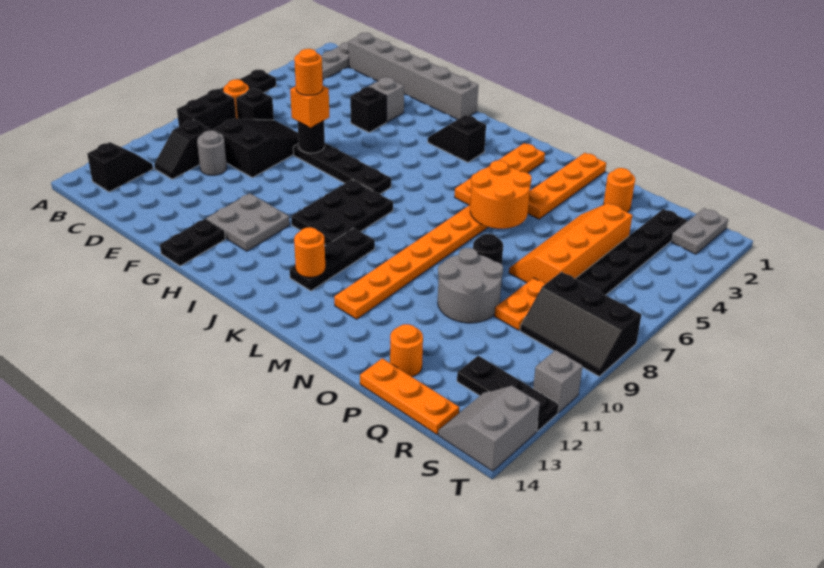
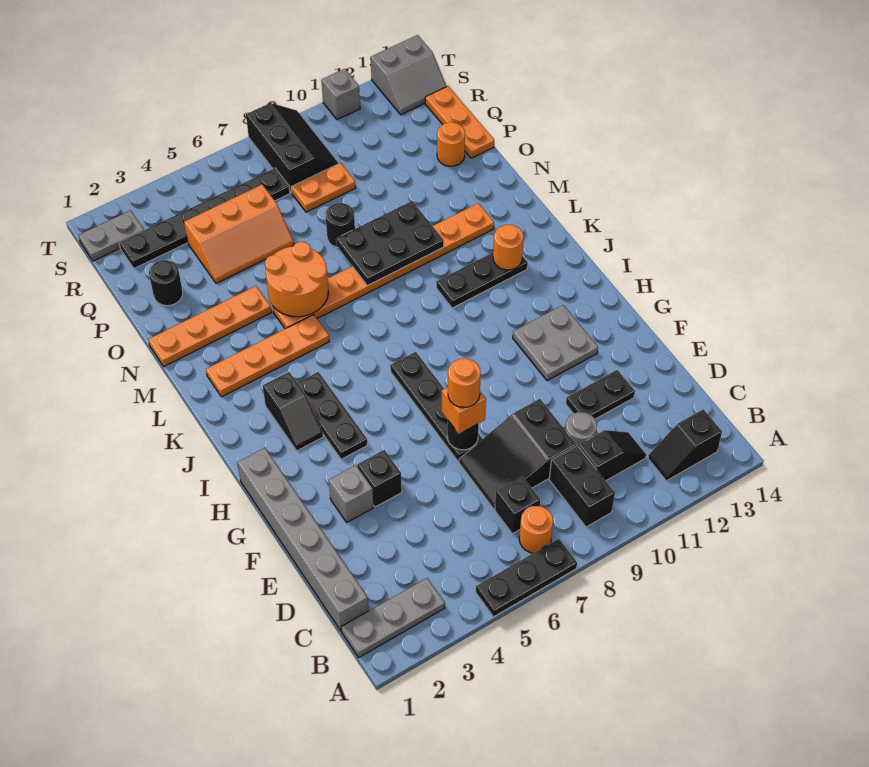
black brick B8:B9 level 1 -> black brick B9:C9 level 1
black plate G13:G14 level 1 -> black plate E11:E12 level 1
black plate I8:J10 level 1 -> black plate M8:N10 level 2
grey round brick O9:P10 level 1 -> none
orange round brick P2 level 1 -> black round brick P2 level 1
orange slope P4:Q7 level 1 top Q -> orange slope P4:Q6 level 1 top Q
black plate R12:T12 level 1 -> black plate H4:J4 level 1

